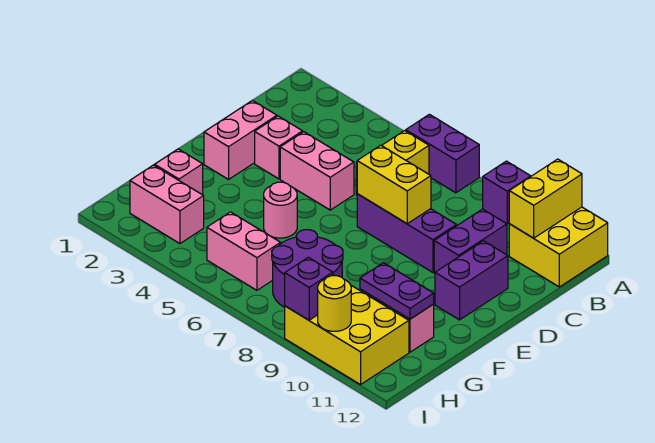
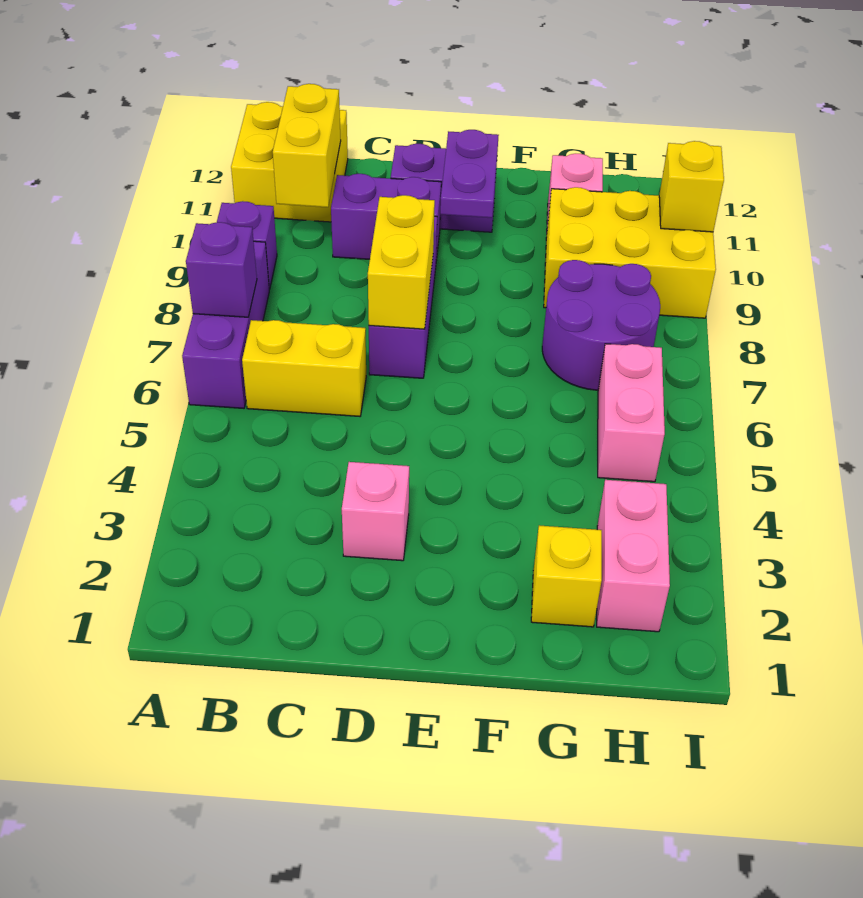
purple brick A6:A7 level 1 -> purple brick A6:A8 level 1
yellow brick A11:B11 level 2 -> yellow brick B10:B11 level 2
pink brick D2:E2 level 1 -> none
pink brick D4:D5 level 1 -> none
pink round brick F5 level 1 -> none
pink brick G2 level 1 -> yellow brick G2 level 1
purple plate G10:G11 level 2 -> purple plate E10:E11 level 2
yellow brick H9:I11 level 1 -> yellow brick G9:I10 level 1
purple brick I9 level 2 -> purple brick A7 level 2
yellow round brick I10 level 2 -> yellow brick I10 level 2

